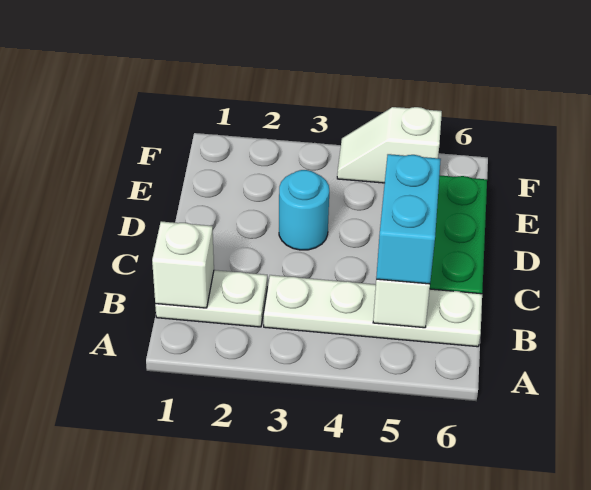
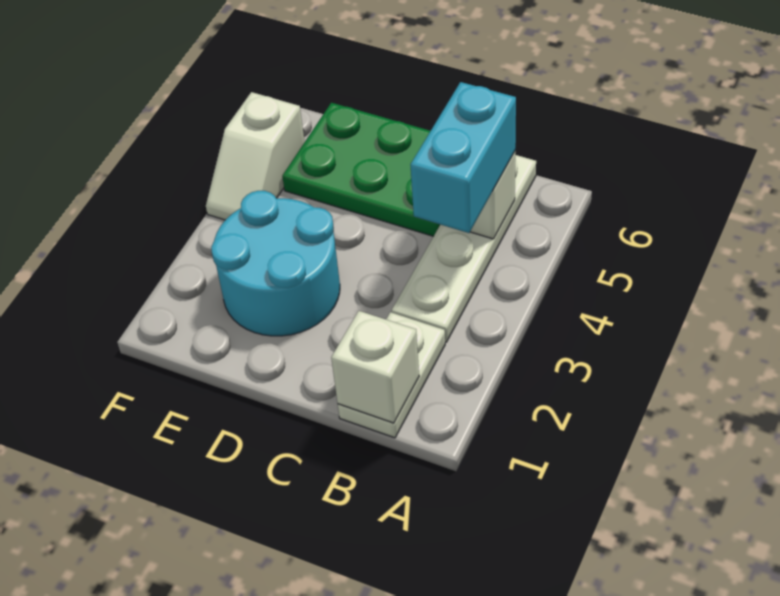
cyan brick B5:C5 level 3 -> cyan brick B4:B5 level 3
cyan round brick D3 level 1 -> cyan round brick D2:E3 level 1

